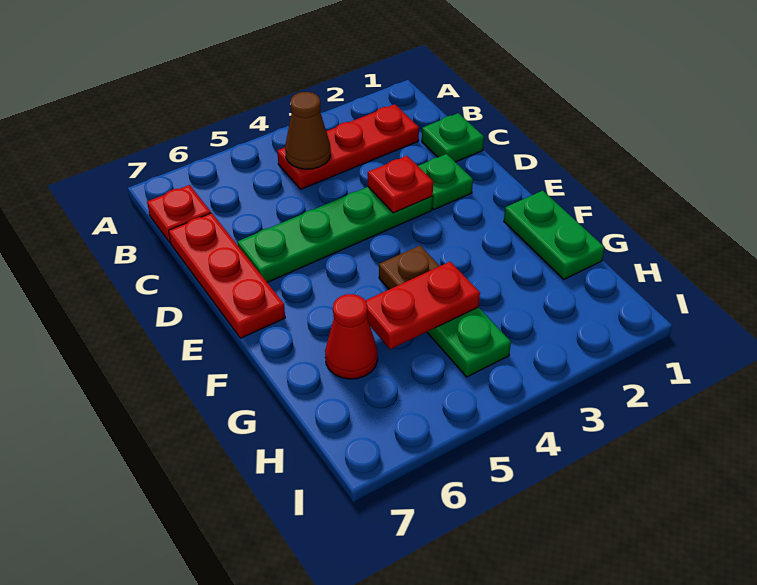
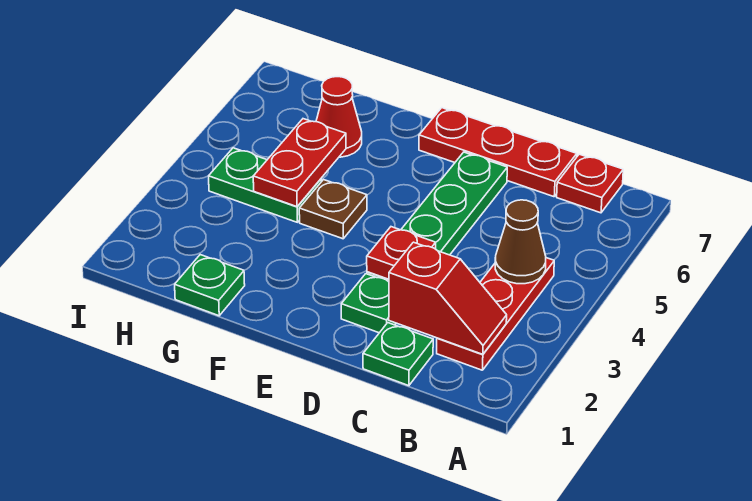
none -> red slope B2:C2 level 2 top C
green plate F1:G1 level 1 -> green plate G1 level 1

